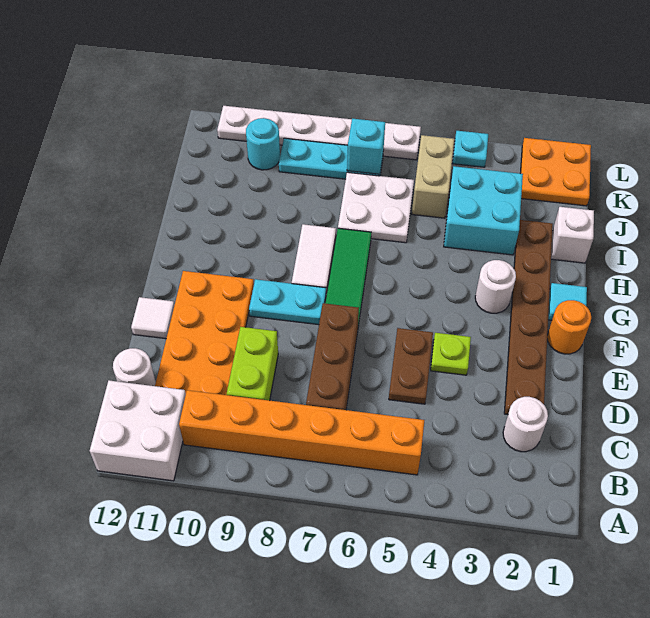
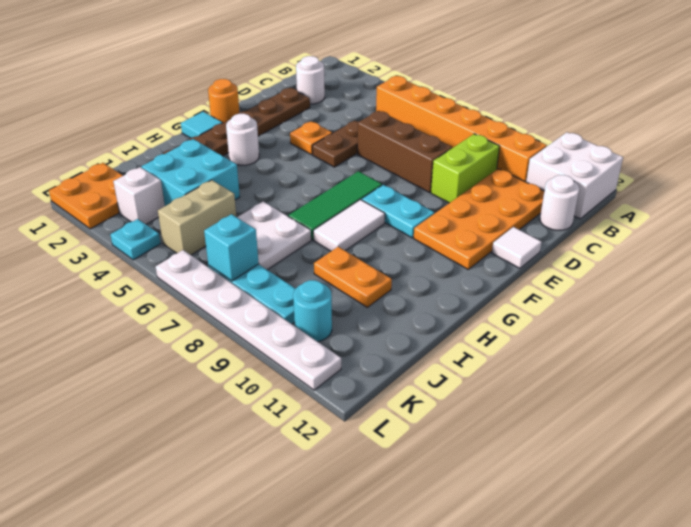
brown brick C7:E7 level 1 -> brown brick D6:D8 level 1
lime plate E4 level 1 -> orange plate E4 level 1
white brick I1 level 1 -> white brick K3 level 1
none -> orange plate I9:I10 level 1

